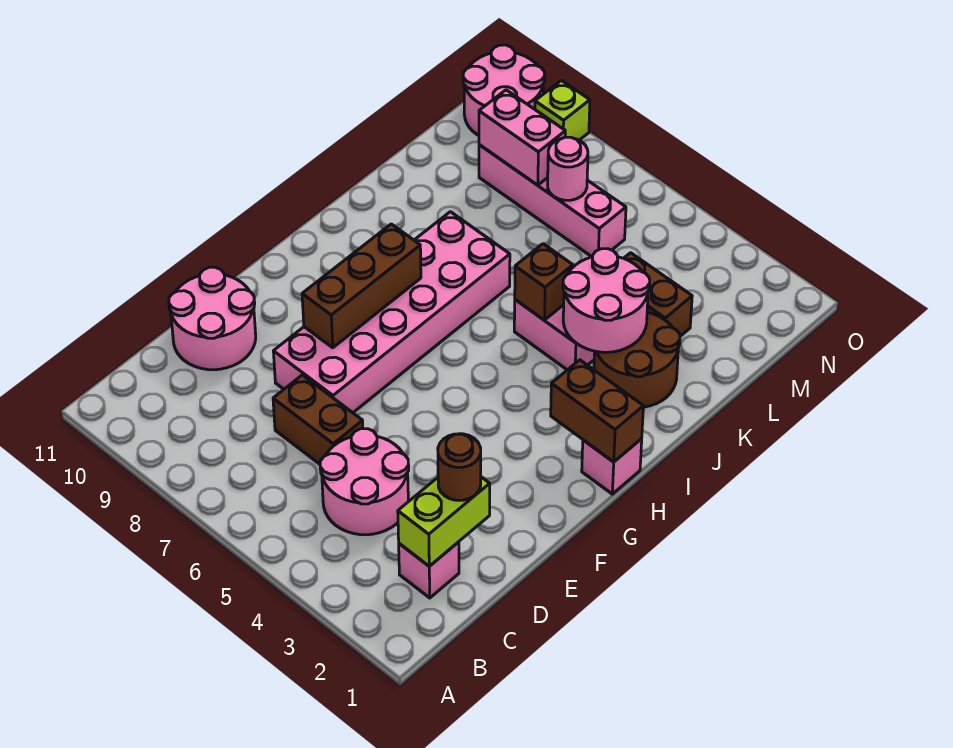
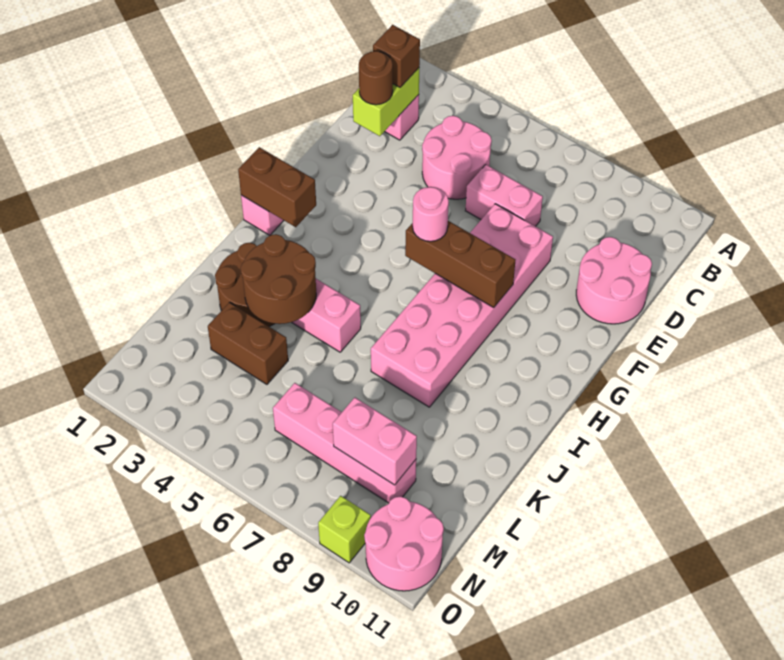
brown brick D6:D7 level 1 -> pink brick D6:D7 level 1
brown brick F8:H8 level 2 -> brown brick G6:G8 level 2
pink round brick J3:K4 level 2 -> brown round brick J3:K4 level 2
brown brick J5 level 2 -> brown brick C2 level 3
pink round brick M7 level 2 -> pink round brick G6 level 3

